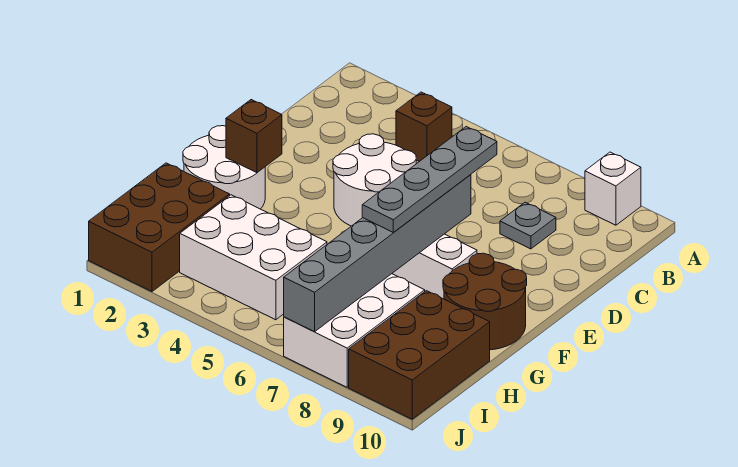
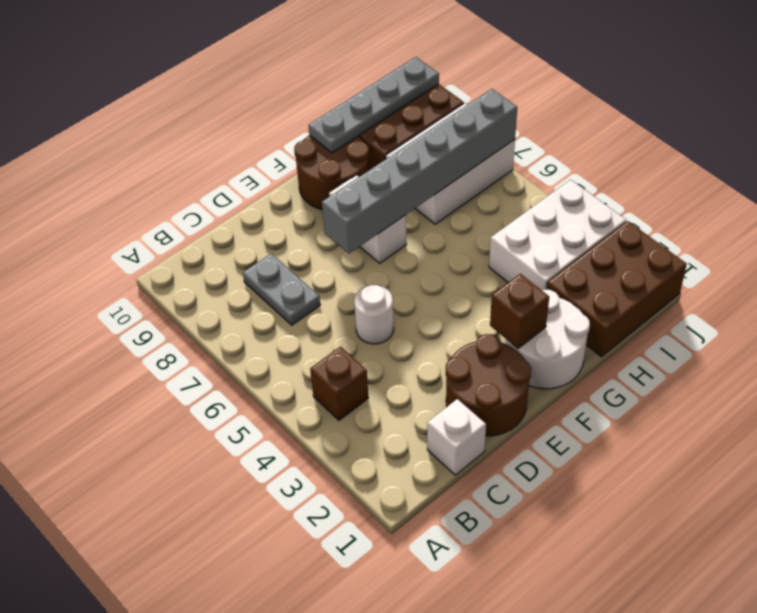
white brick A9 level 1 -> white brick C1 level 1
grey plate C8 level 1 -> grey plate C7:C8 level 1
none -> brown round brick D1:E2 level 1
white round brick D4:E5 level 1 -> white round brick D5 level 1
grey plate D7:G7 level 3 -> grey plate G10:J10 level 2
white brick H3:I5 level 1 -> white brick H3:J4 level 1

